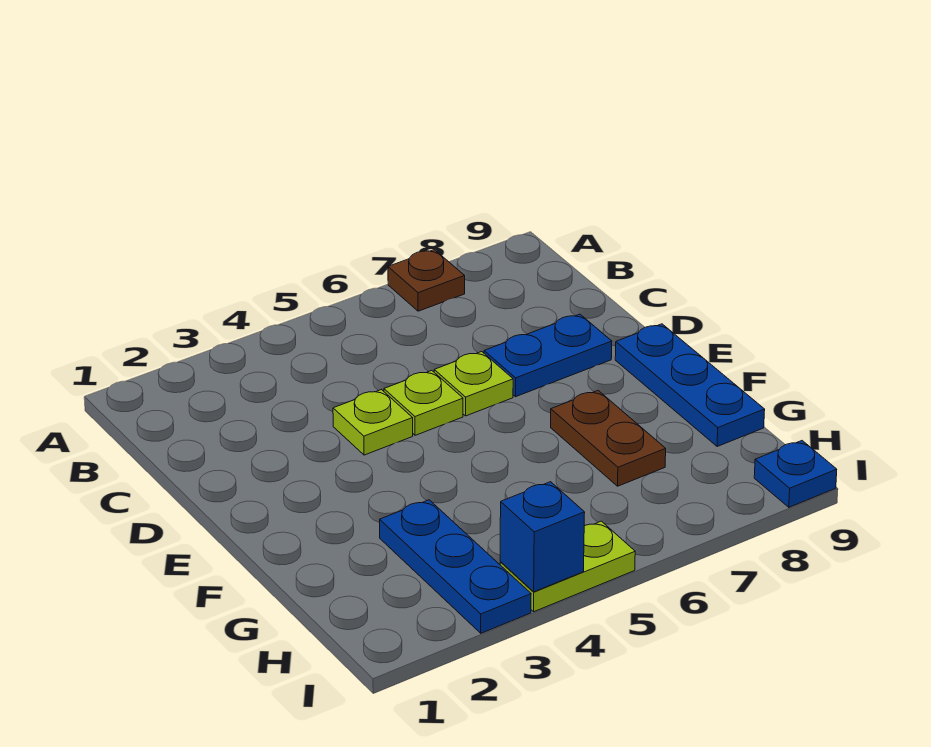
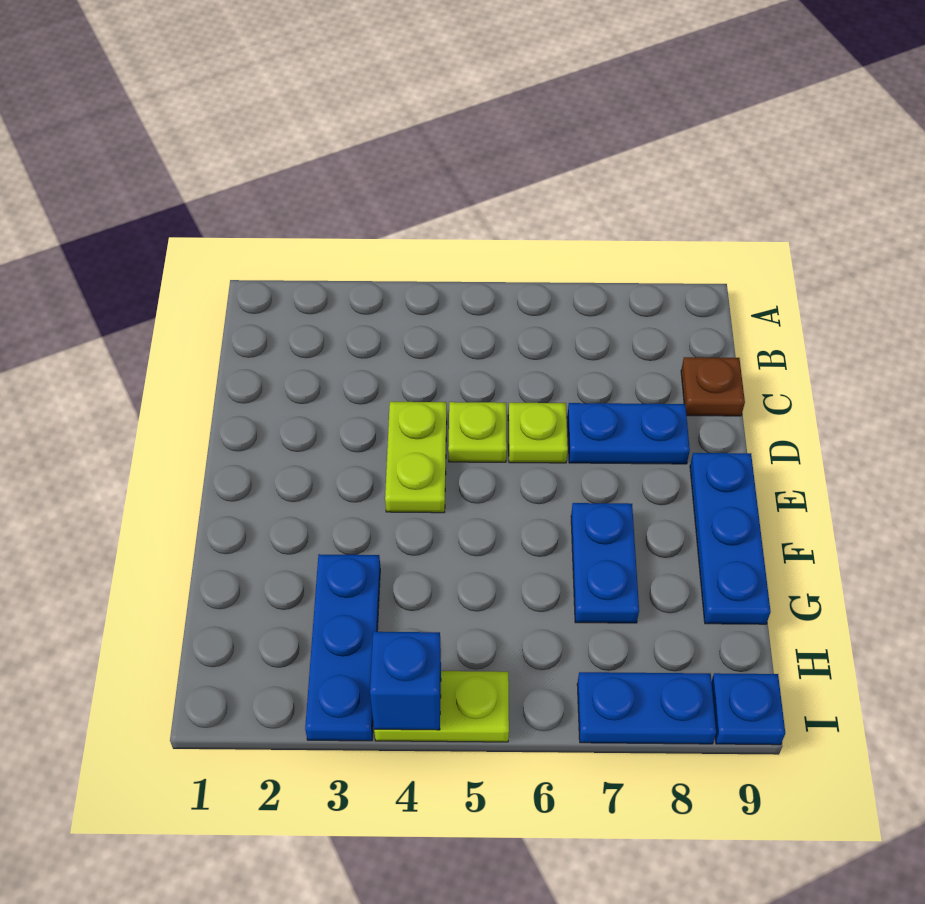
brown plate A7 level 1 -> brown plate C9 level 1
lime plate D4 level 1 -> lime plate D4:E4 level 1
brown plate F7:G7 level 1 -> blue plate F7:G7 level 1
none -> blue plate I7:I8 level 1

